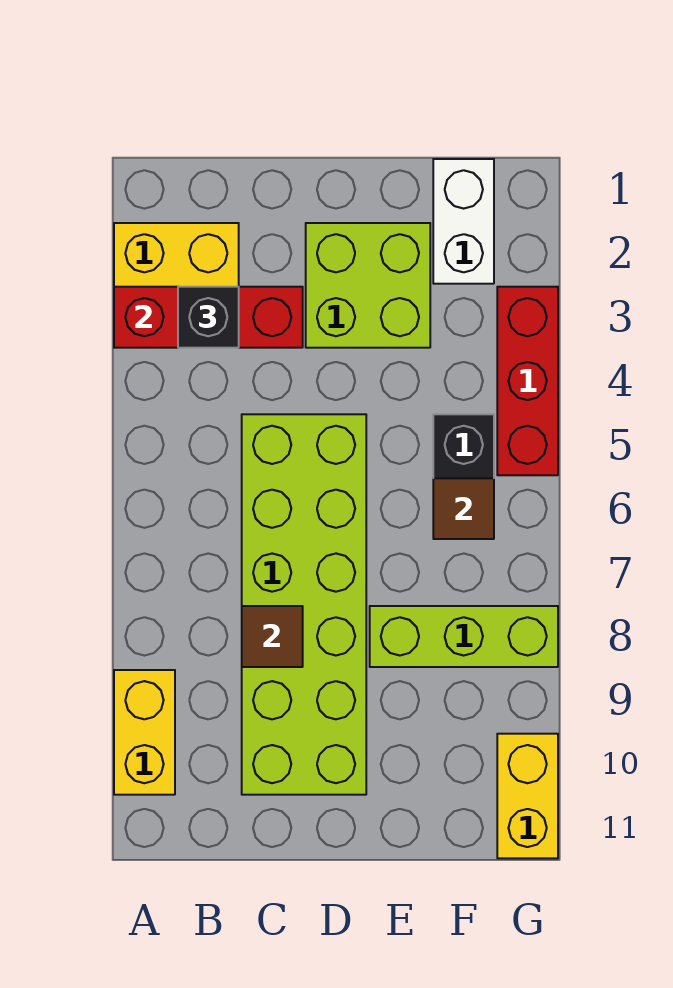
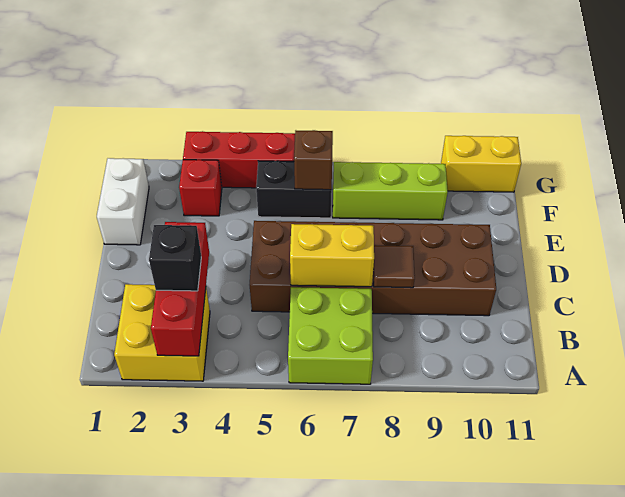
yellow brick A9:A10 level 1 -> yellow brick C6:C7 level 2
lime brick C5:D10 level 1 -> brown brick C5:D10 level 1
lime brick D2:E3 level 1 -> lime brick A6:B7 level 1
lime brick E8:G8 level 1 -> lime brick F7:F9 level 1
white brick F1:F2 level 1 -> white brick E1:F1 level 1
none -> red brick F3 level 1
brown tile F6 level 2 -> brown brick F6 level 2

